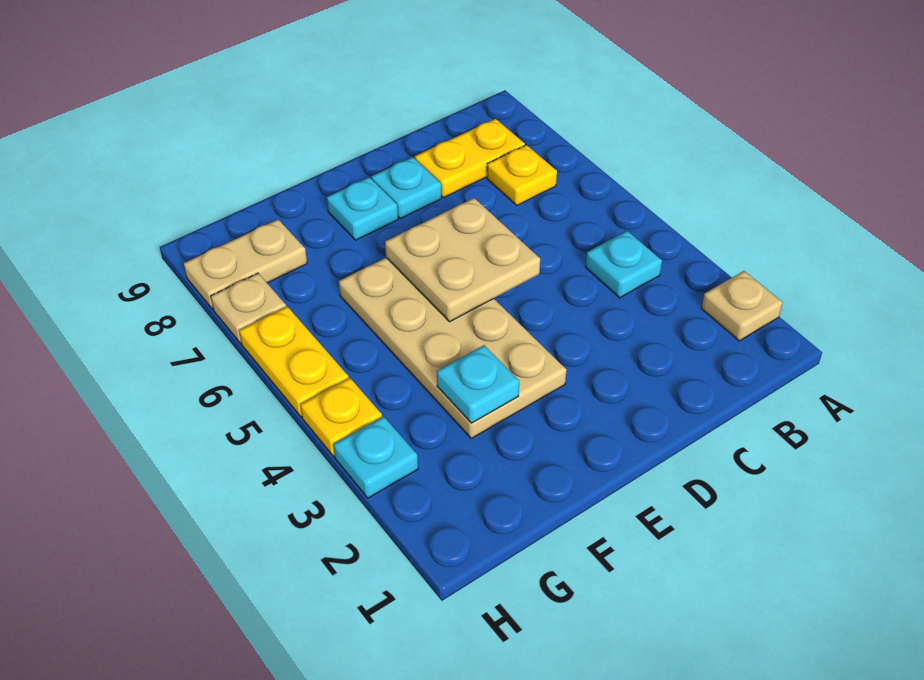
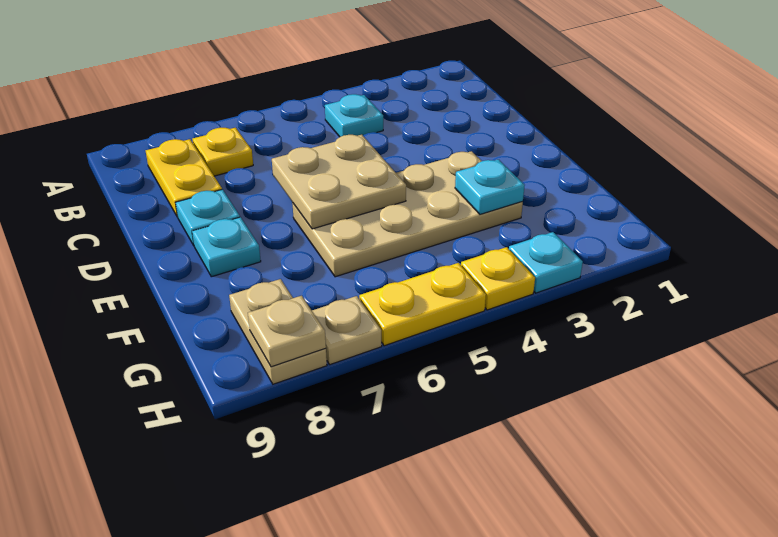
tan plate A2 level 1 -> tan plate H8 level 2

